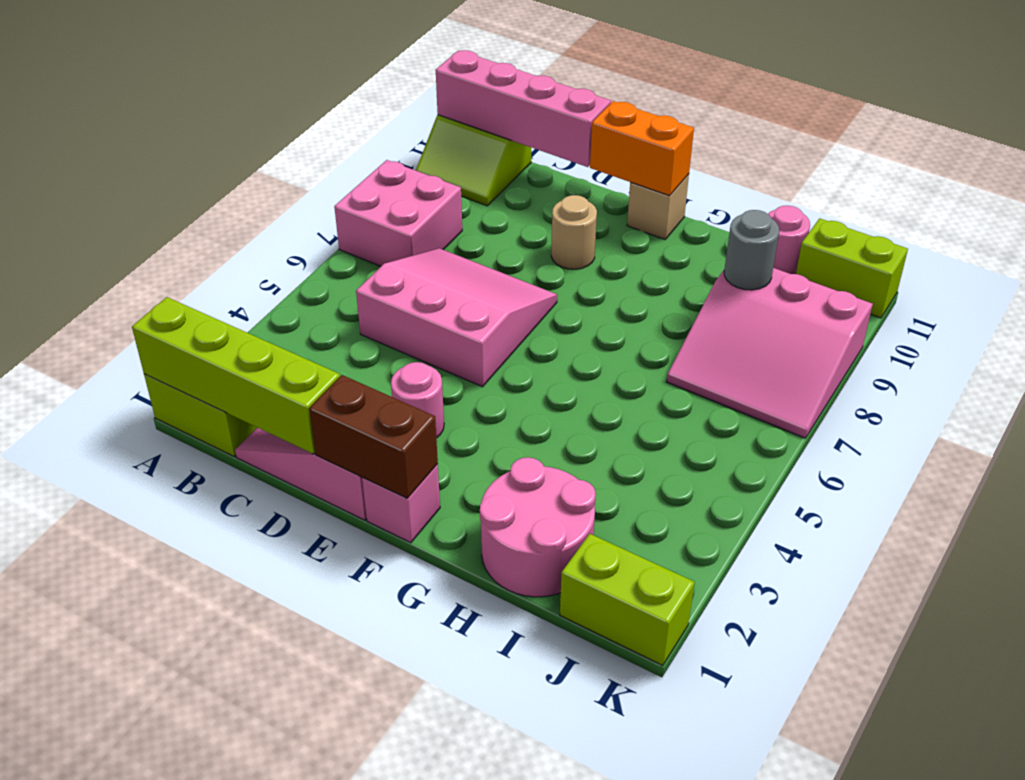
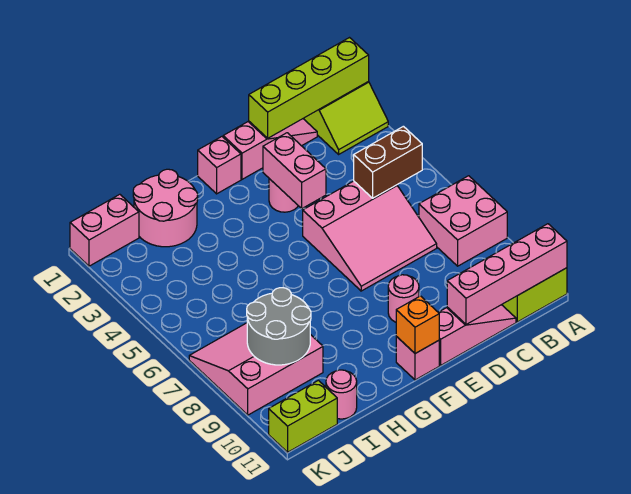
none -> pink slope C11:E11 level 1 top E
brown brick E1:F1 level 2 -> brown brick B5:C5 level 2
none -> pink brick E3:E4 level 2
tan round brick E9 level 1 -> pink round brick E9 level 1
orange brick E11:F11 level 2 -> orange brick F11 level 2
tan brick F11 level 1 -> pink brick F11 level 1
grey round brick I9 level 2 -> grey round brick I8:J9 level 2
lime brick J1:K1 level 1 -> pink brick J1:K1 level 1

